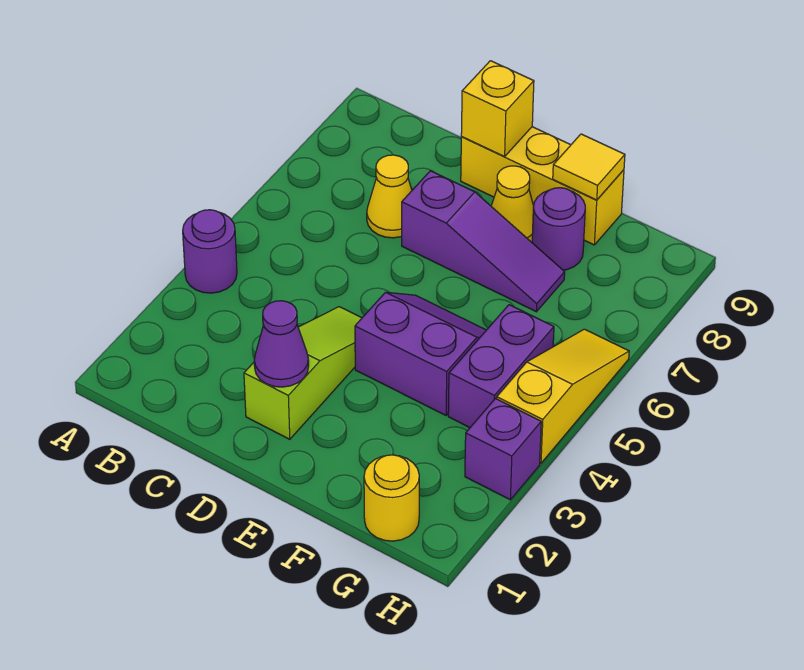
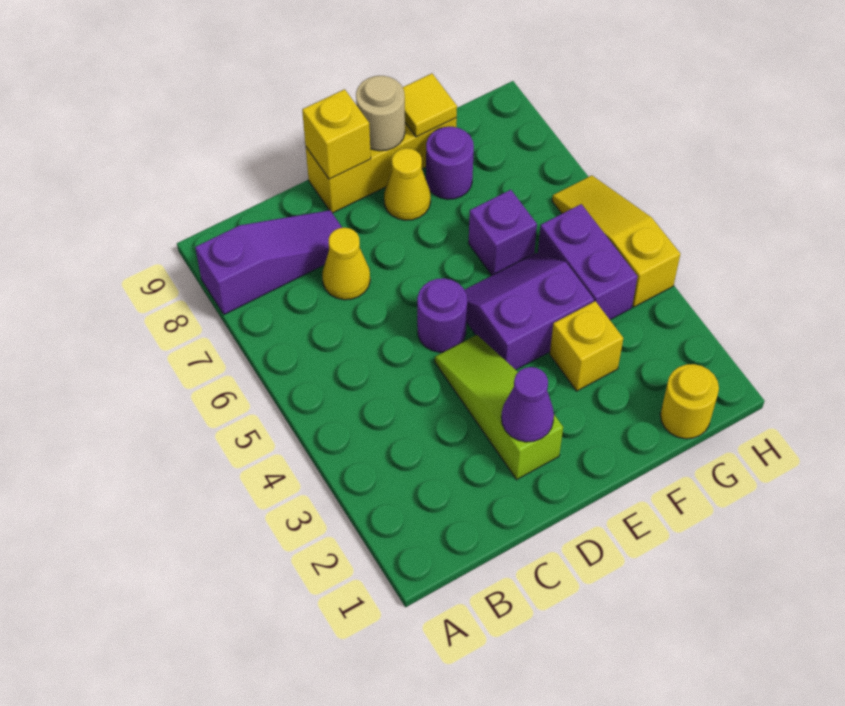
purple round brick A4 level 1 -> purple round brick D5 level 1
purple slope D7:F7 level 1 top D -> purple slope A8:C8 level 1 top A
none -> tan round brick E9 level 2
none -> yellow brick F3 level 1
purple brick H3 level 1 -> purple brick F6 level 1

